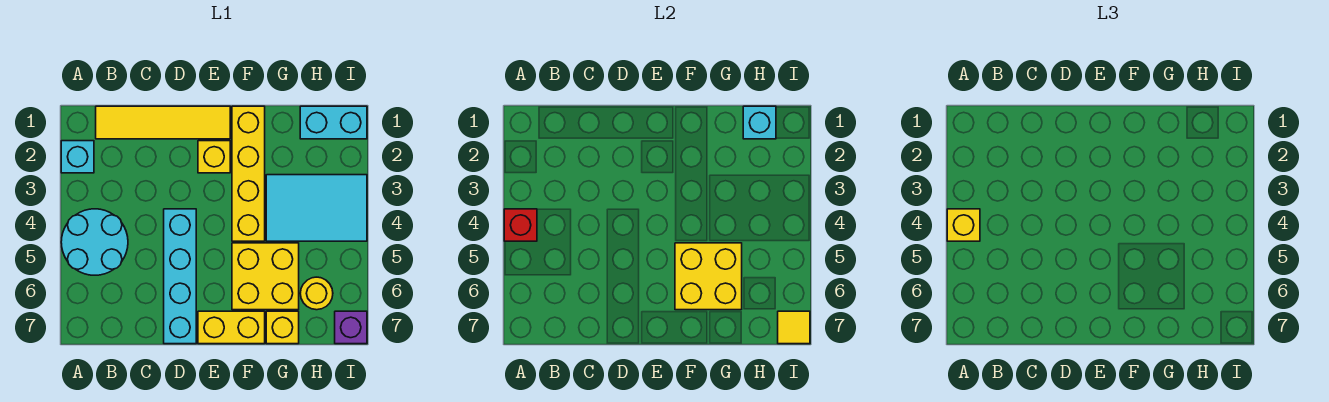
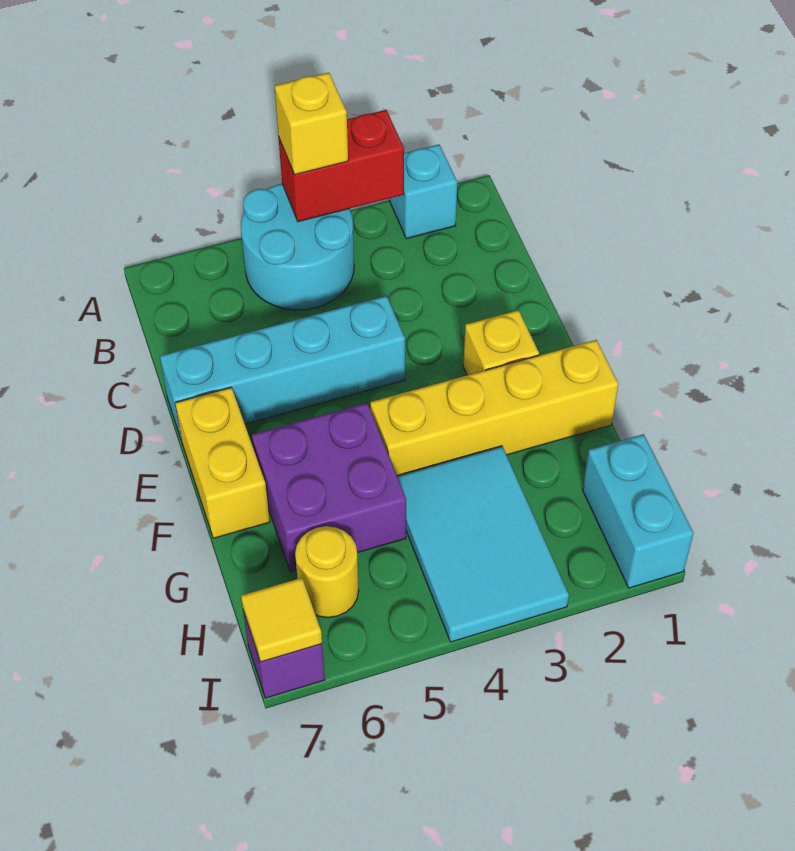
red brick A4 level 2 -> red brick A3:A4 level 2
yellow tile B1:E1 level 1 -> none
yellow brick F5:G6 level 1 -> purple brick F5:G6 level 1
yellow brick F5:G6 level 2 -> none
yellow brick G7 level 1 -> none
cyan brick H1 level 2 -> none

